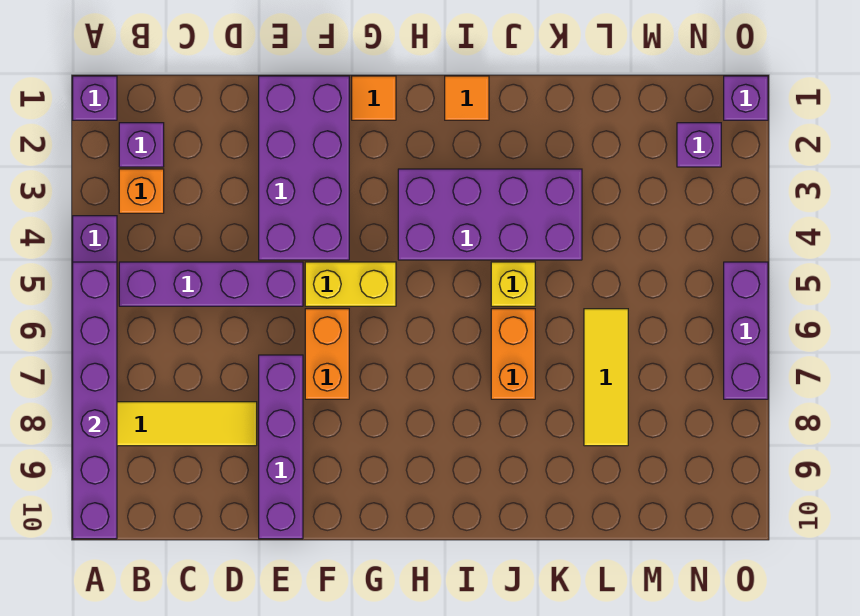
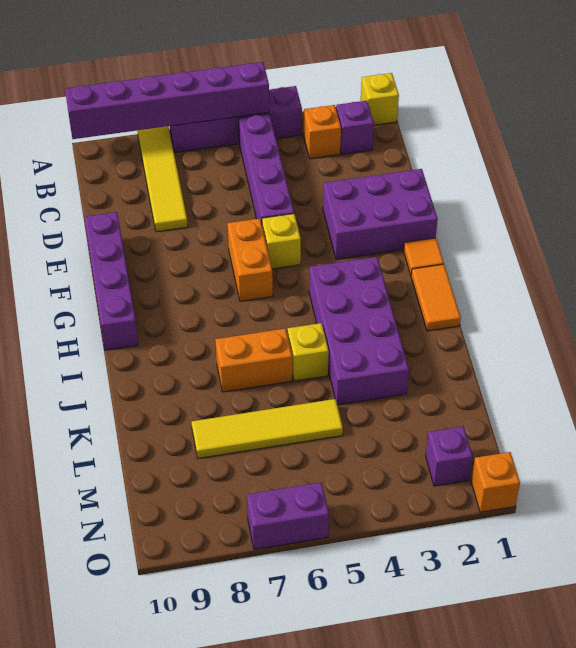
purple brick A1 level 1 -> yellow brick A1 level 1
purple brick E1:F4 level 1 -> purple brick E1:F3 level 1
purple brick E7:E10 level 1 -> purple brick E10:H10 level 1
yellow brick F5:G5 level 1 -> yellow brick F5 level 1
orange brick F6:F7 level 1 -> orange brick F6:G6 level 1
orange tile I1 level 1 -> orange tile H1:I1 level 1
yellow tile L6:L8 level 1 -> yellow tile L5:L8 level 1
purple brick O1 level 1 -> orange brick O1 level 1
purple brick O5:O7 level 1 -> purple brick O6:O7 level 1

